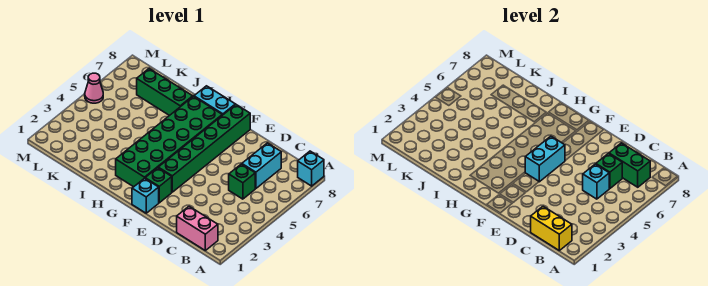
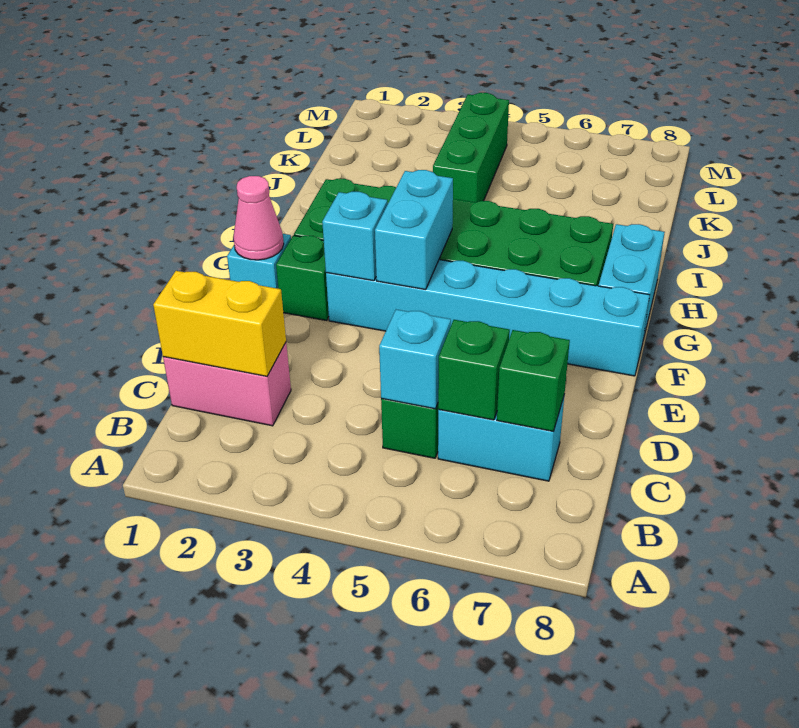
cyan brick A8 level 1 -> cyan brick F3 level 2
pink brick B1:C1 level 1 -> pink brick C1:C2 level 1
yellow brick B1:C1 level 2 -> yellow brick C1:C2 level 2
green brick B7:C7 level 2 -> green brick C7 level 2
green brick F3:F8 level 1 -> cyan brick F3:F8 level 1
cyan brick F4:F5 level 2 -> cyan brick F4:G4 level 2
green brick I7:K7 level 1 -> green brick J4:L4 level 1
pink cone M5 level 1 -> pink cone F1 level 2

